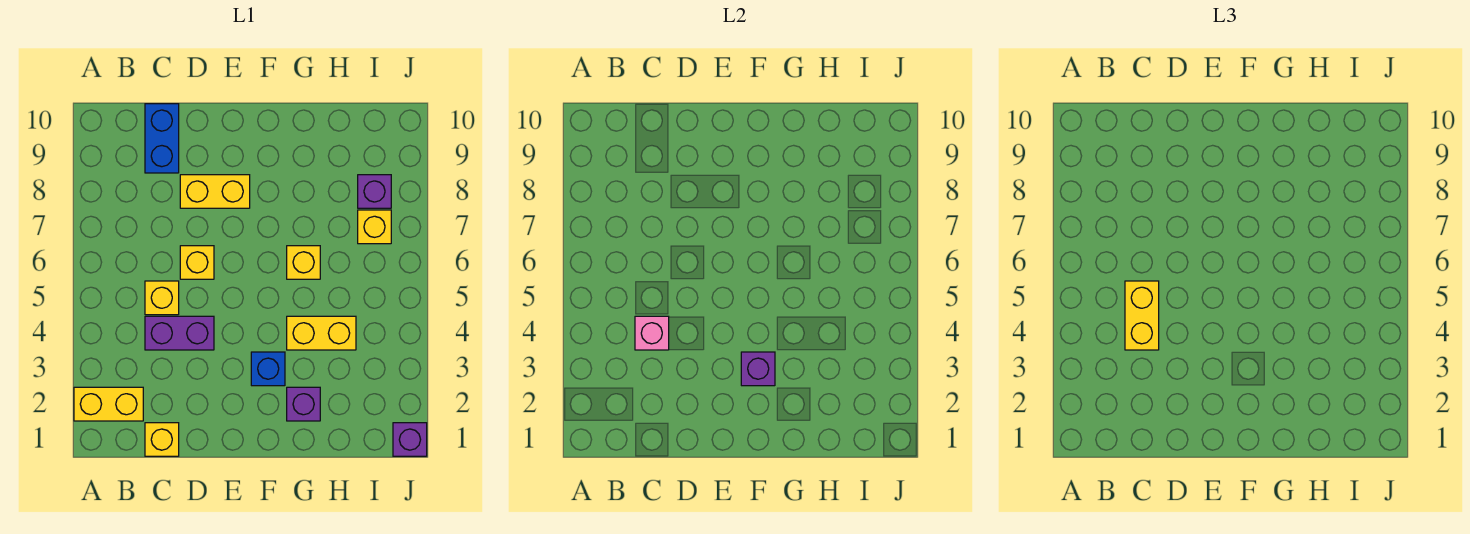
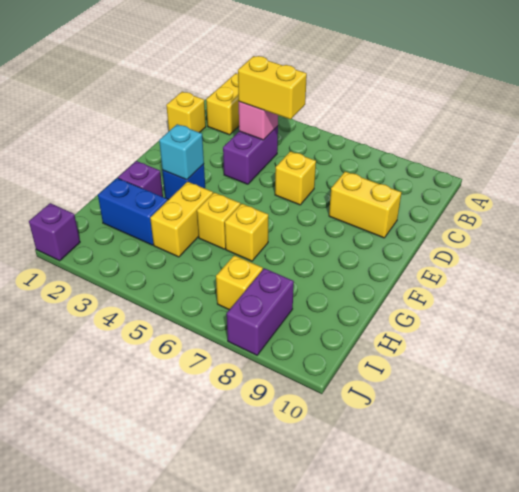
yellow brick C5 level 1 -> yellow brick G5 level 1
blue brick C9:C10 level 1 -> blue brick H2:H3 level 1
yellow brick D8:E8 level 1 -> yellow brick D8:D9 level 1
purple brick F3 level 2 -> cyan brick F3 level 2
purple brick I8 level 1 -> purple brick I8:J8 level 1

